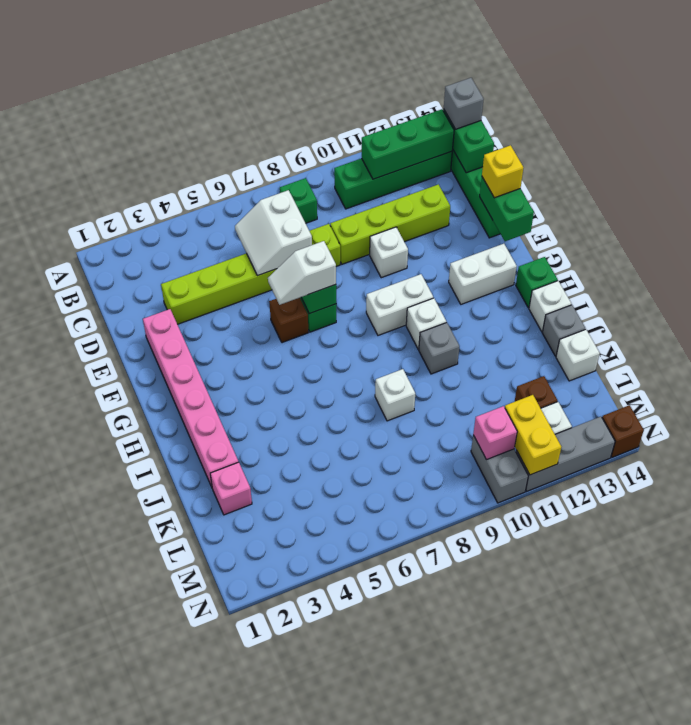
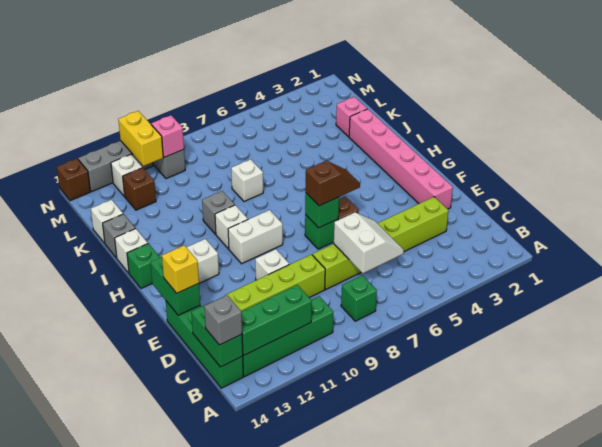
white slope F6:F7 level 3 top 7 -> brown slope F6:F7 level 3 top 7

